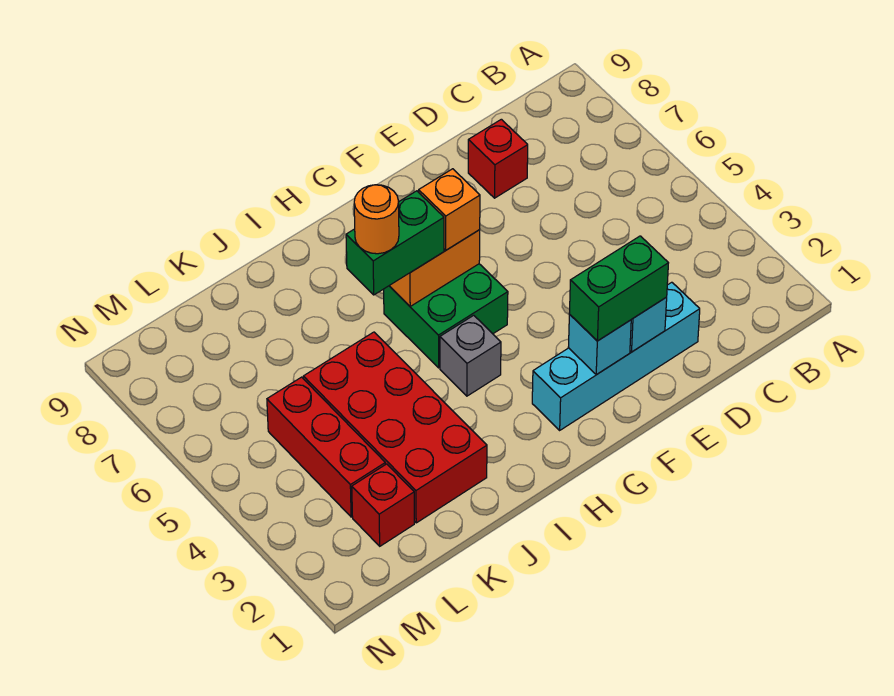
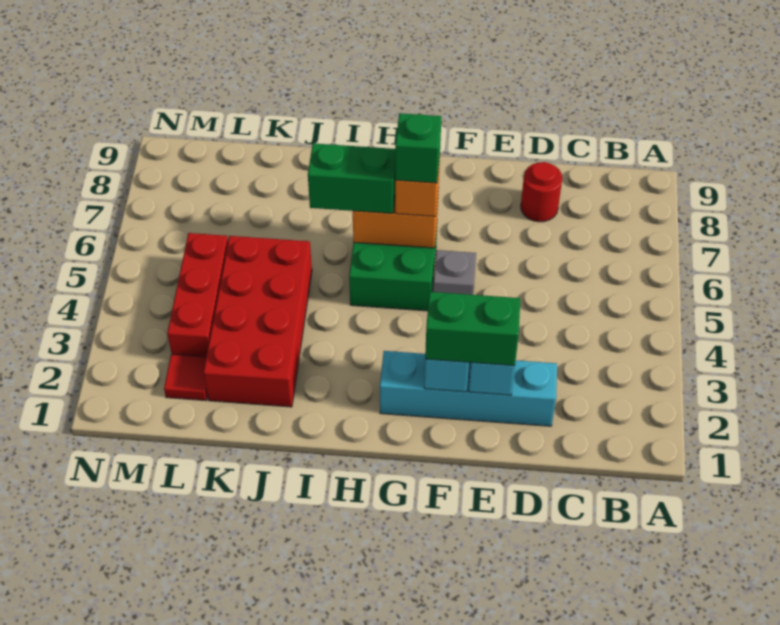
red brick D8 level 1 -> red round brick D8 level 1
none -> green brick G6 level 4
grey brick H4 level 1 -> grey brick F5 level 1
orange round brick I6 level 4 -> none
red brick L2 level 1 -> red tile L2 level 1

